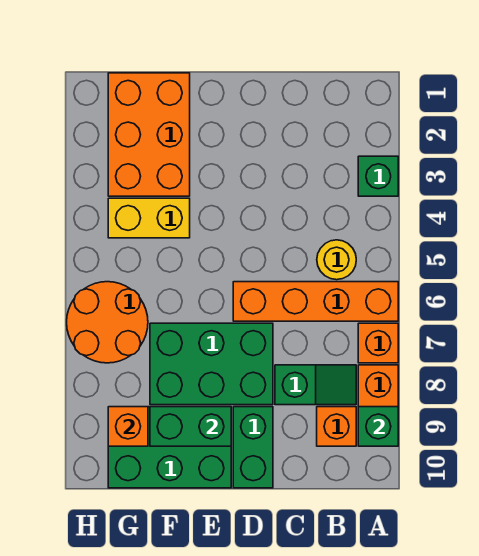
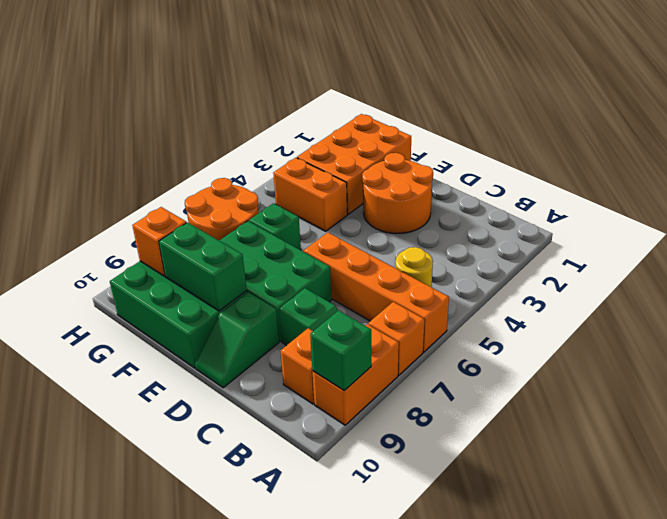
green brick A3 level 1 -> green brick F6 level 1
none -> orange round brick D2:E3 level 1
green brick D9:D10 level 1 -> green slope D9:D10 level 1 top 9
yellow brick F4:G4 level 1 -> orange brick F4:G4 level 1

